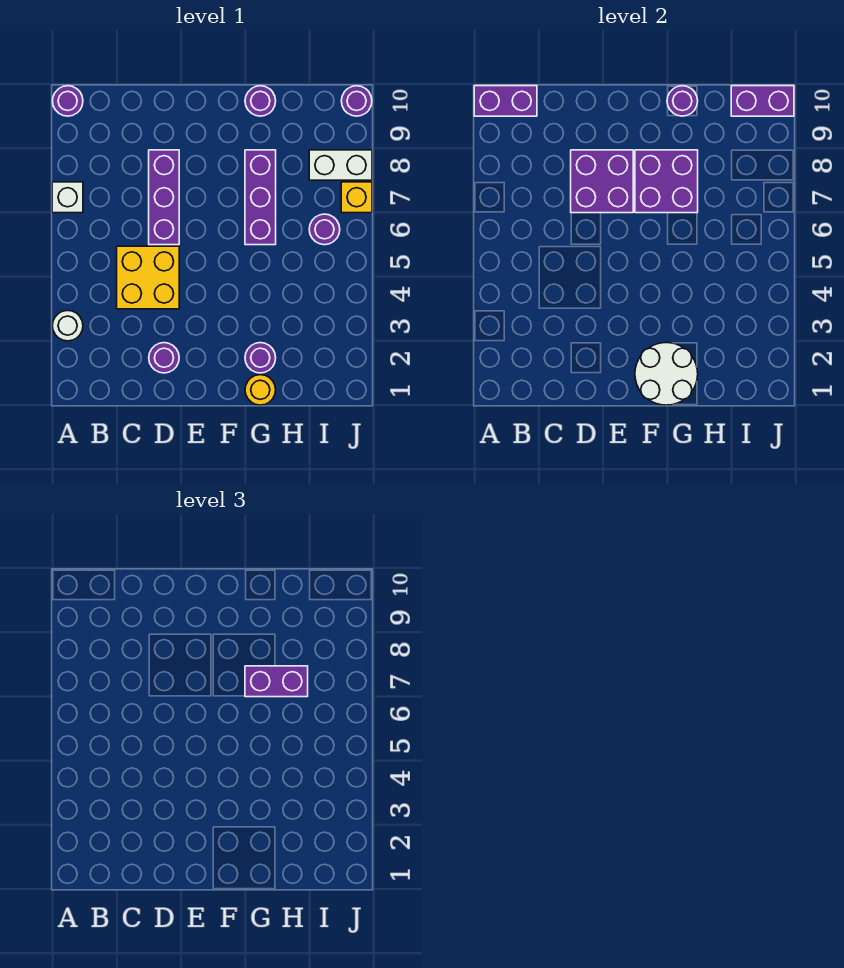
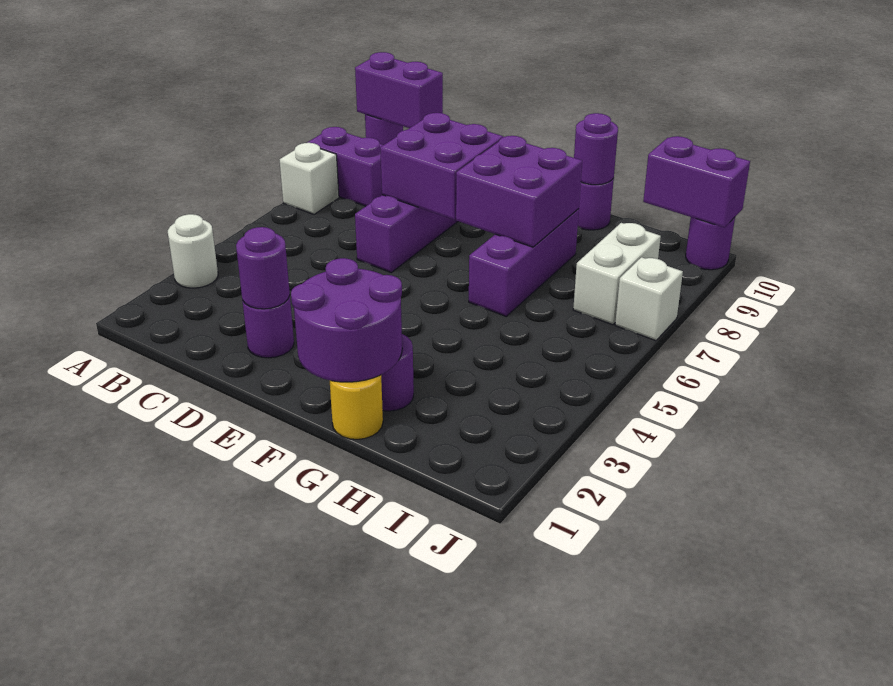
yellow brick C4:D5 level 1 -> none
white round brick F1:G2 level 2 -> purple round brick F1:G2 level 2
purple brick G7:H7 level 3 -> purple brick A8:B8 level 1
purple round brick I6 level 1 -> purple round brick D2 level 2
white brick I8:J8 level 1 -> white brick I7:I8 level 1
yellow brick J7 level 1 -> white brick J7 level 1

